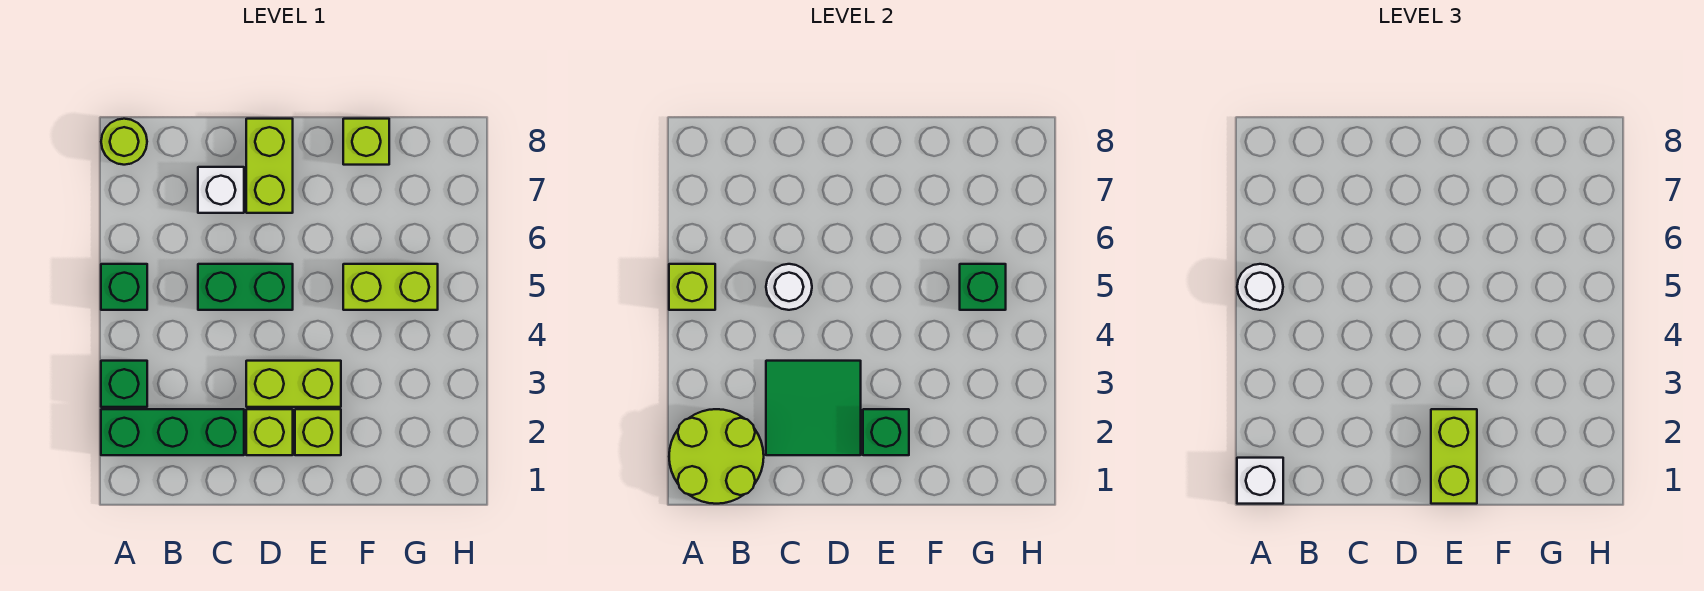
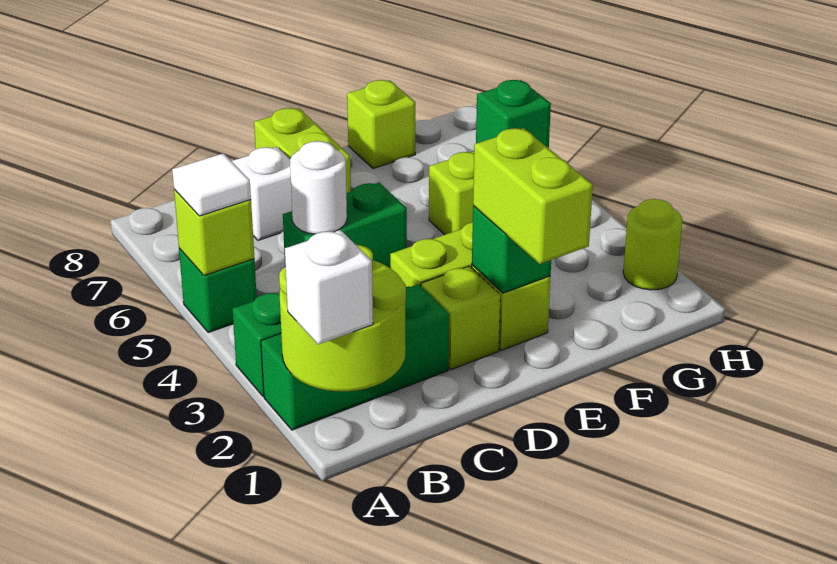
white round brick A5 level 3 -> white tile A5 level 3
lime round brick A8 level 1 -> lime round brick H2 level 1
green tile C2:D3 level 2 -> none

